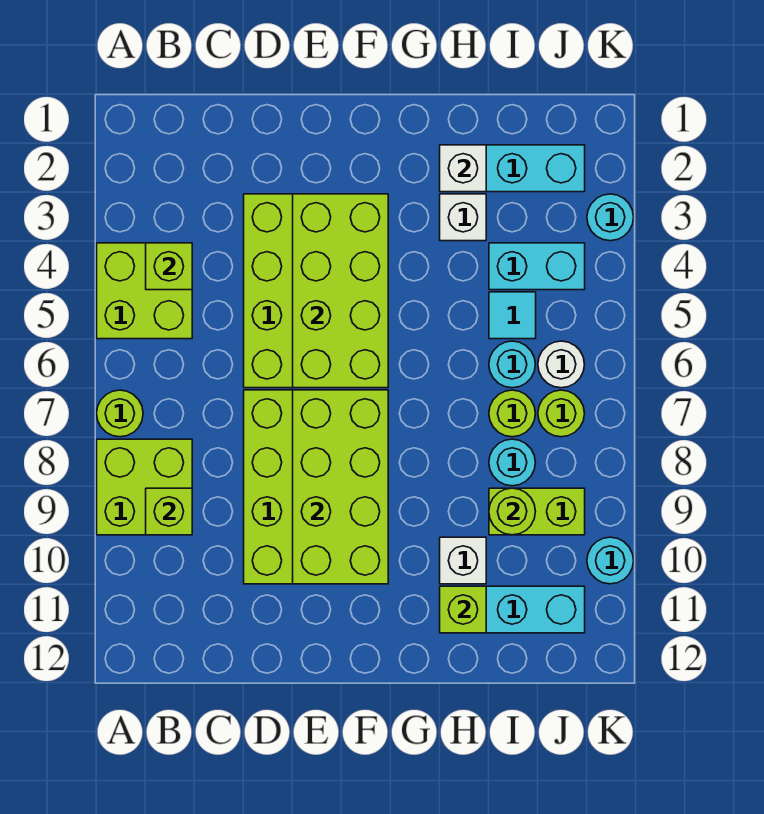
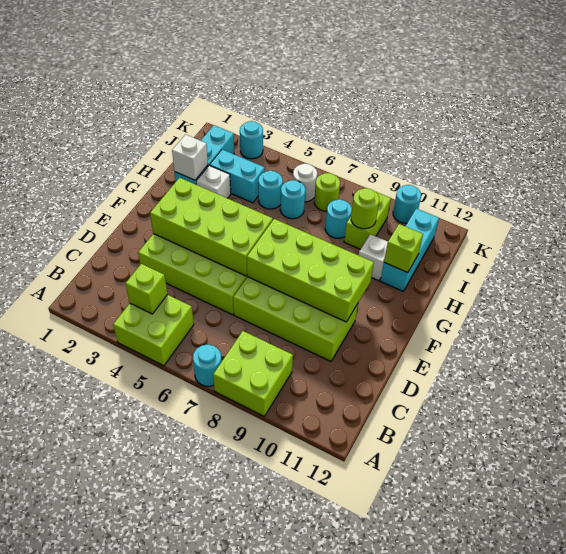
lime round brick A7 level 1 -> cyan round brick A7 level 1
lime brick B9 level 2 -> none
cyan brick I4:J4 level 1 -> cyan brick I3:I4 level 1
cyan tile I5 level 1 -> cyan round brick I5 level 1
lime round brick I7 level 1 -> none

